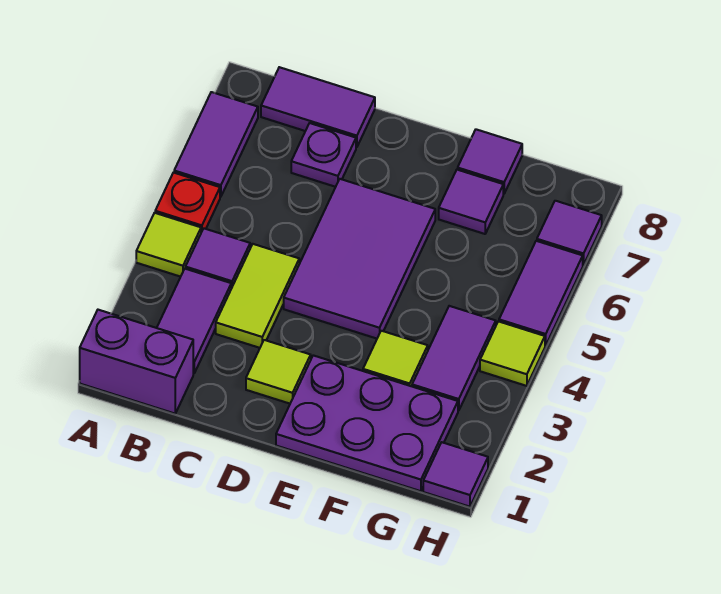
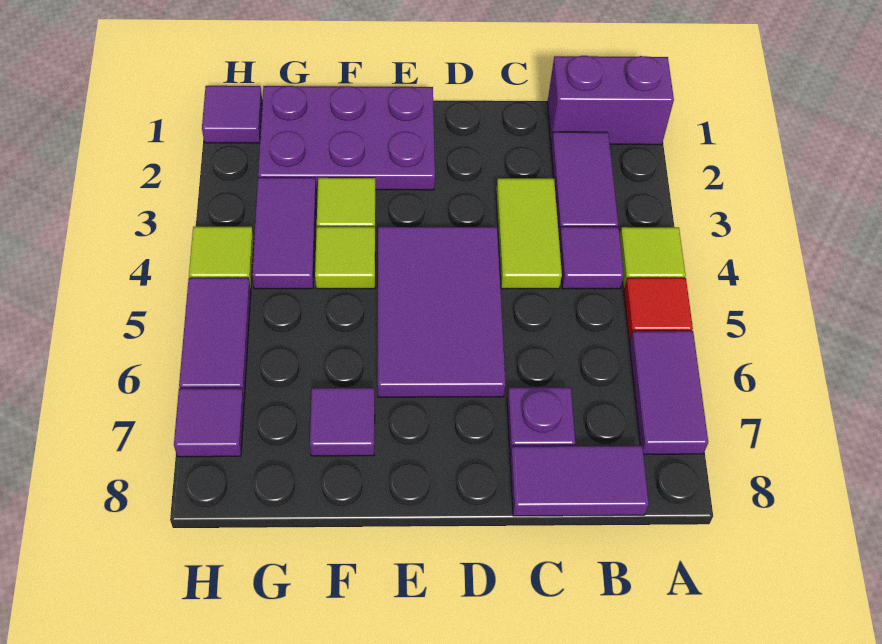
red plate A5 level 1 -> red tile A5 level 1
lime tile D2 level 1 -> lime tile F4 level 1
purple tile F8 level 1 -> none

